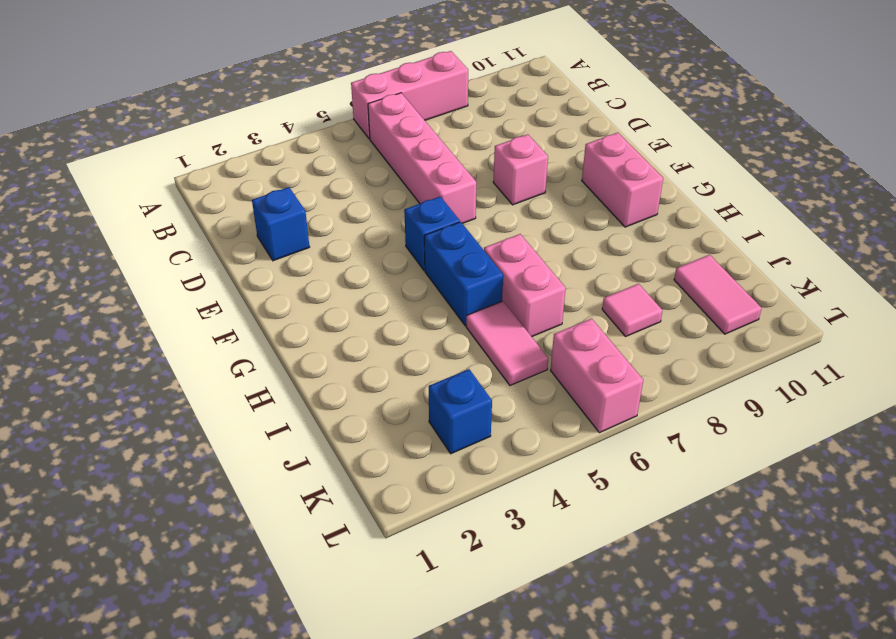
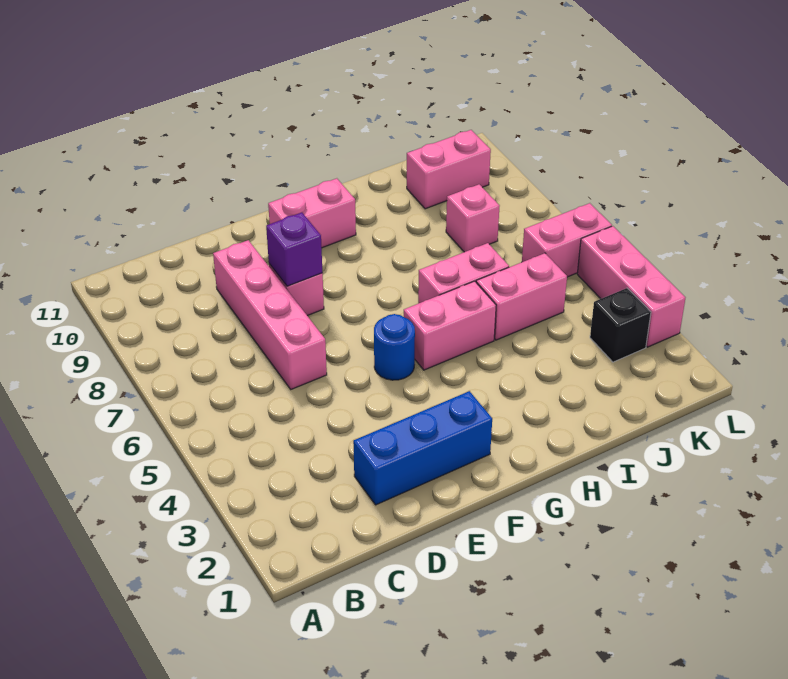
pink brick A6:A8 level 1 -> pink brick L3:L5 level 1
pink brick B6:E6 level 1 -> pink brick D6:D9 level 1
blue brick D2 level 1 -> blue brick D2:F2 level 1
none -> purple brick E8 level 2
blue brick F5 level 1 -> blue round brick F5 level 1
blue brick G5:H5 level 1 -> pink brick G5:H5 level 1
pink tile I5:J5 level 1 -> pink brick I5:J5 level 1
pink tile J8 level 1 -> pink brick J8 level 1
pink tile J10:K10 level 1 -> pink brick J10:K10 level 1
blue brick K3 level 1 -> black brick K3 level 1

